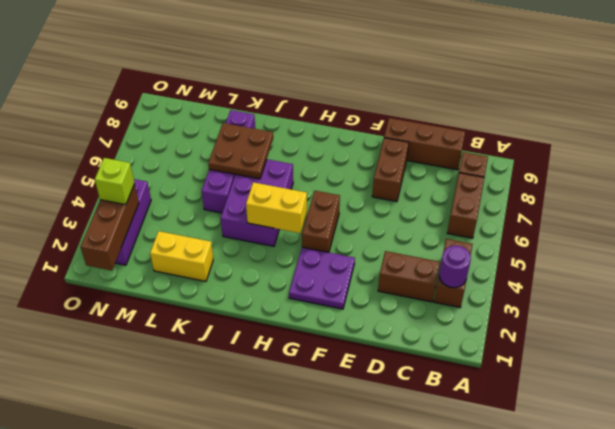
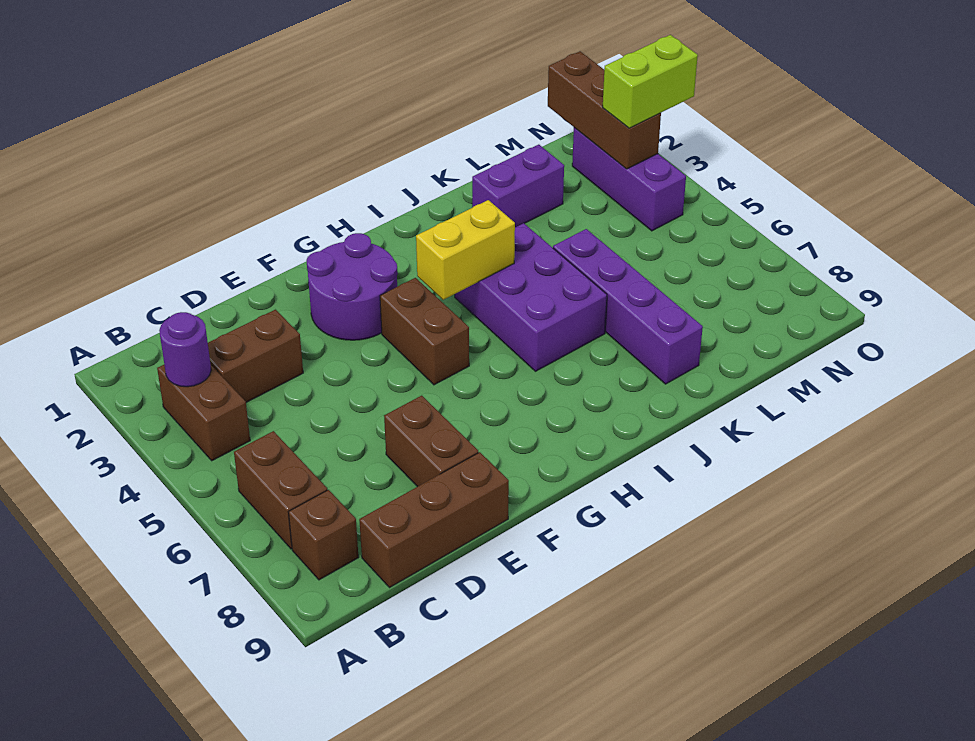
purple plate F2:G3 level 1 -> purple round brick F2:G3 level 1
brown plate J6:K7 level 2 -> none
yellow brick K2:L2 level 1 -> purple brick K2:L2 level 1
lime brick N3 level 3 -> lime brick N3:O3 level 3

